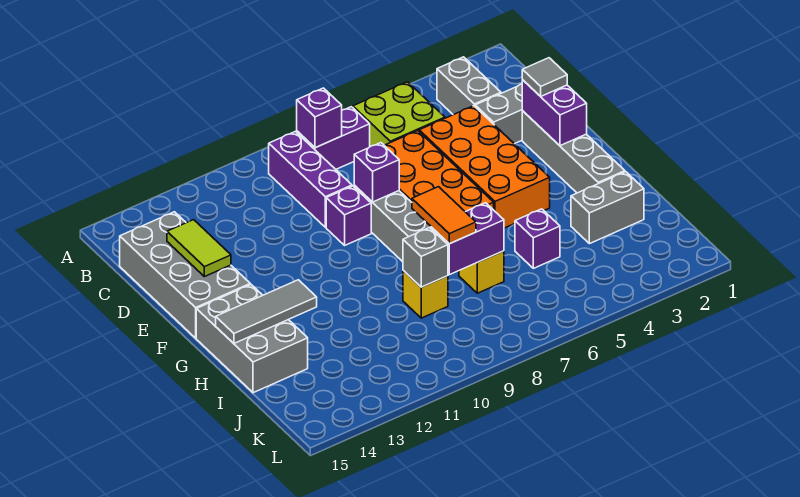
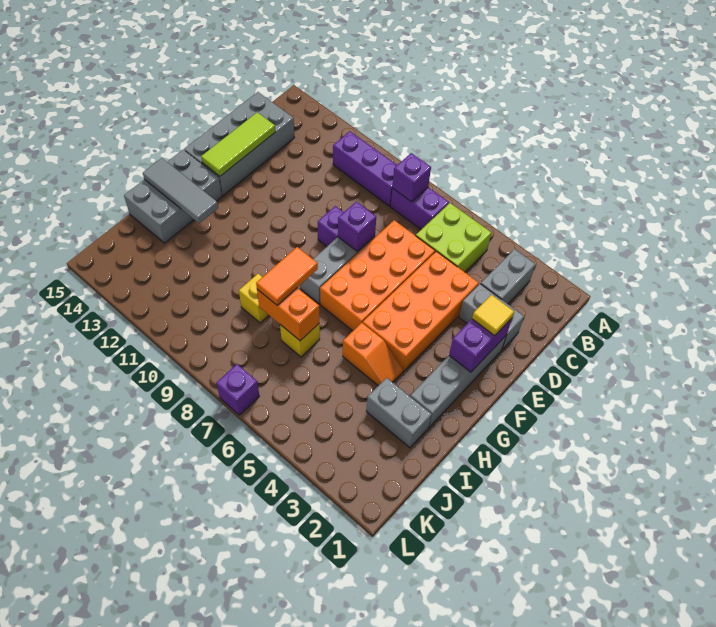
purple brick B9:D9 level 1 -> purple brick B9:B11 level 1
lime tile D14:E14 level 2 -> lime tile D14:F14 level 2
grey tile E2 level 3 -> yellow tile E2 level 3
none -> orange slope H4:H5 level 1 top 5
purple brick I5 level 1 -> purple brick L7 level 1
purple brick I7:I8 level 2 -> orange brick I7:I8 level 2
grey brick I9 level 2 -> none

